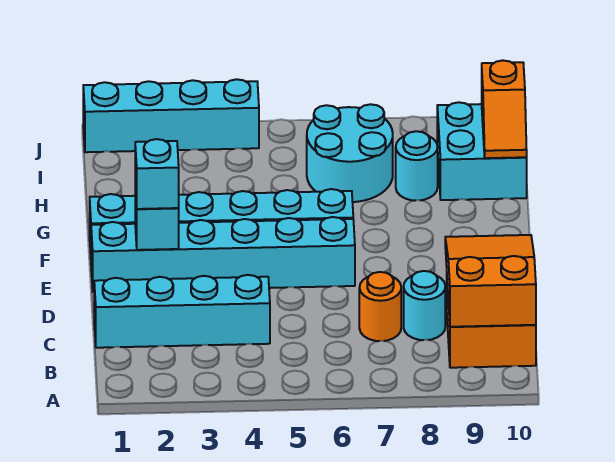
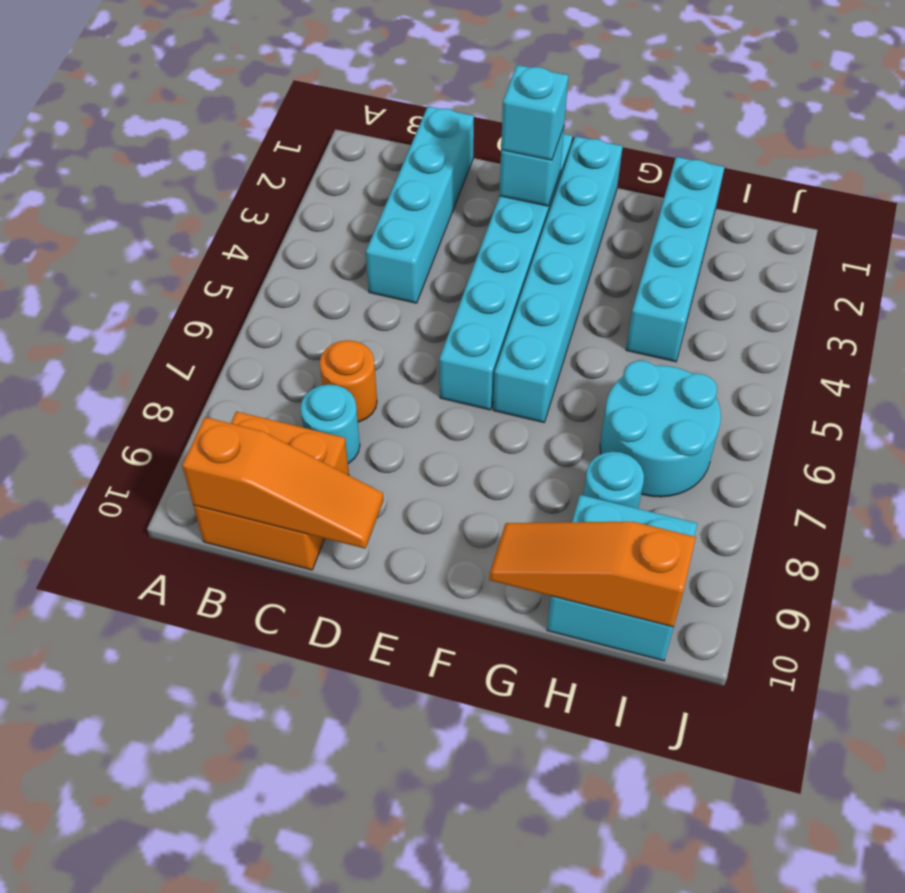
orange slope B9:D10 level 2 top B -> orange slope B10:D10 level 2 top B
orange slope H10:I10 level 2 top I -> orange slope G10:I10 level 2 top I
cyan brick J1:J4 level 1 -> cyan brick H1:H4 level 1

